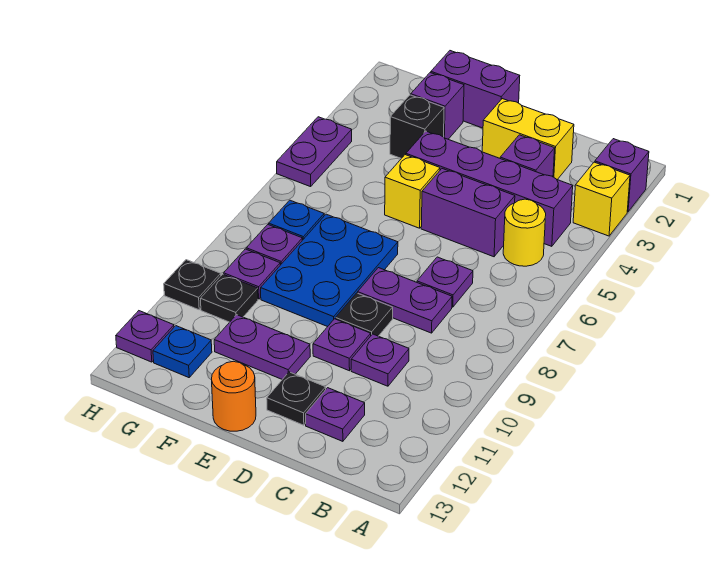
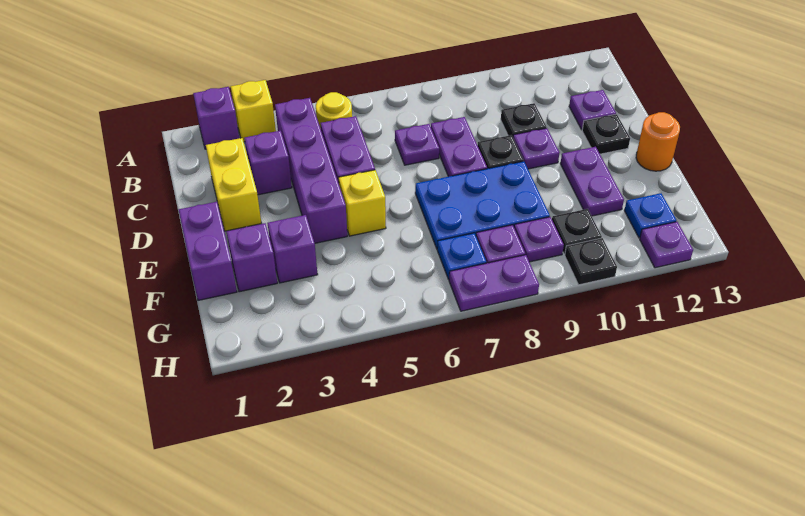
purple plate C10 level 1 -> black plate C10 level 1
black brick F3 level 1 -> purple brick F3 level 1
purple plate H4:H5 level 1 -> purple plate H7:H8 level 1

